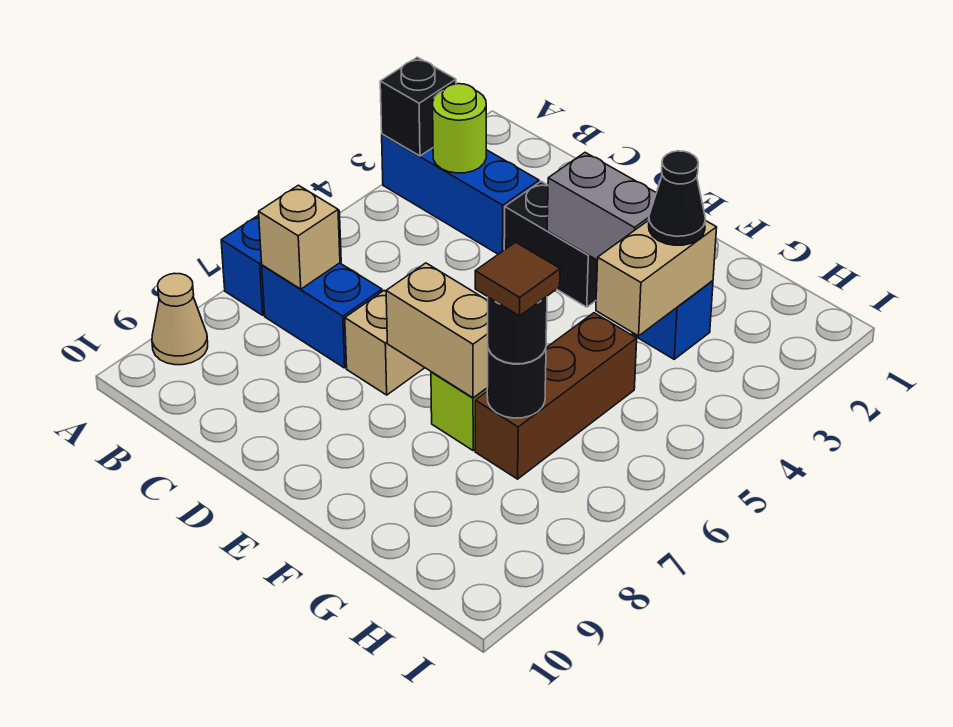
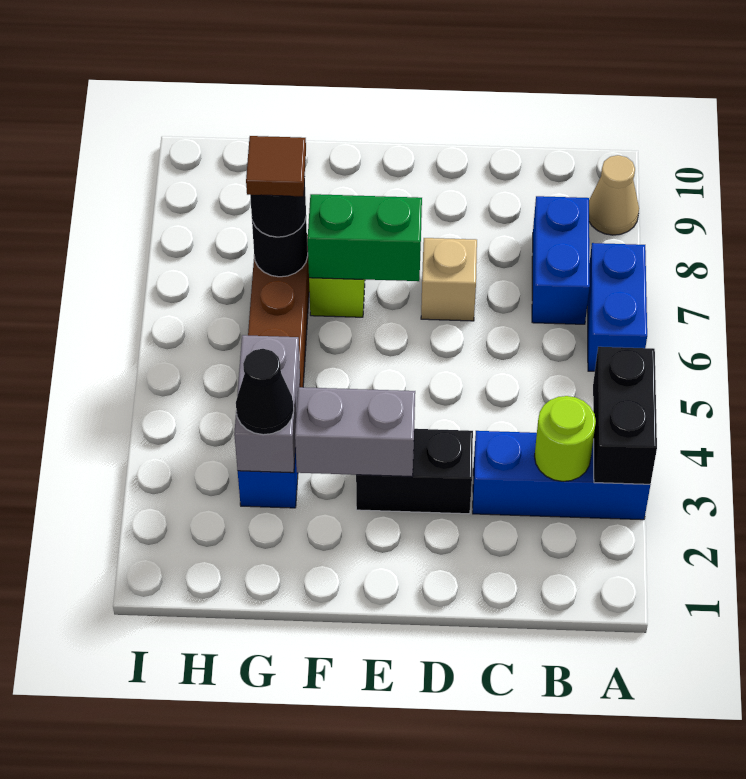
black brick A3 level 2 -> black brick A3:A4 level 2
blue brick B7:C7 level 1 -> blue brick B7:B8 level 1
tan brick B7 level 2 -> none
tan brick E7:F7 level 2 -> green brick E7:F7 level 2
tan brick G3:G4 level 2 -> grey brick G3:G4 level 2

